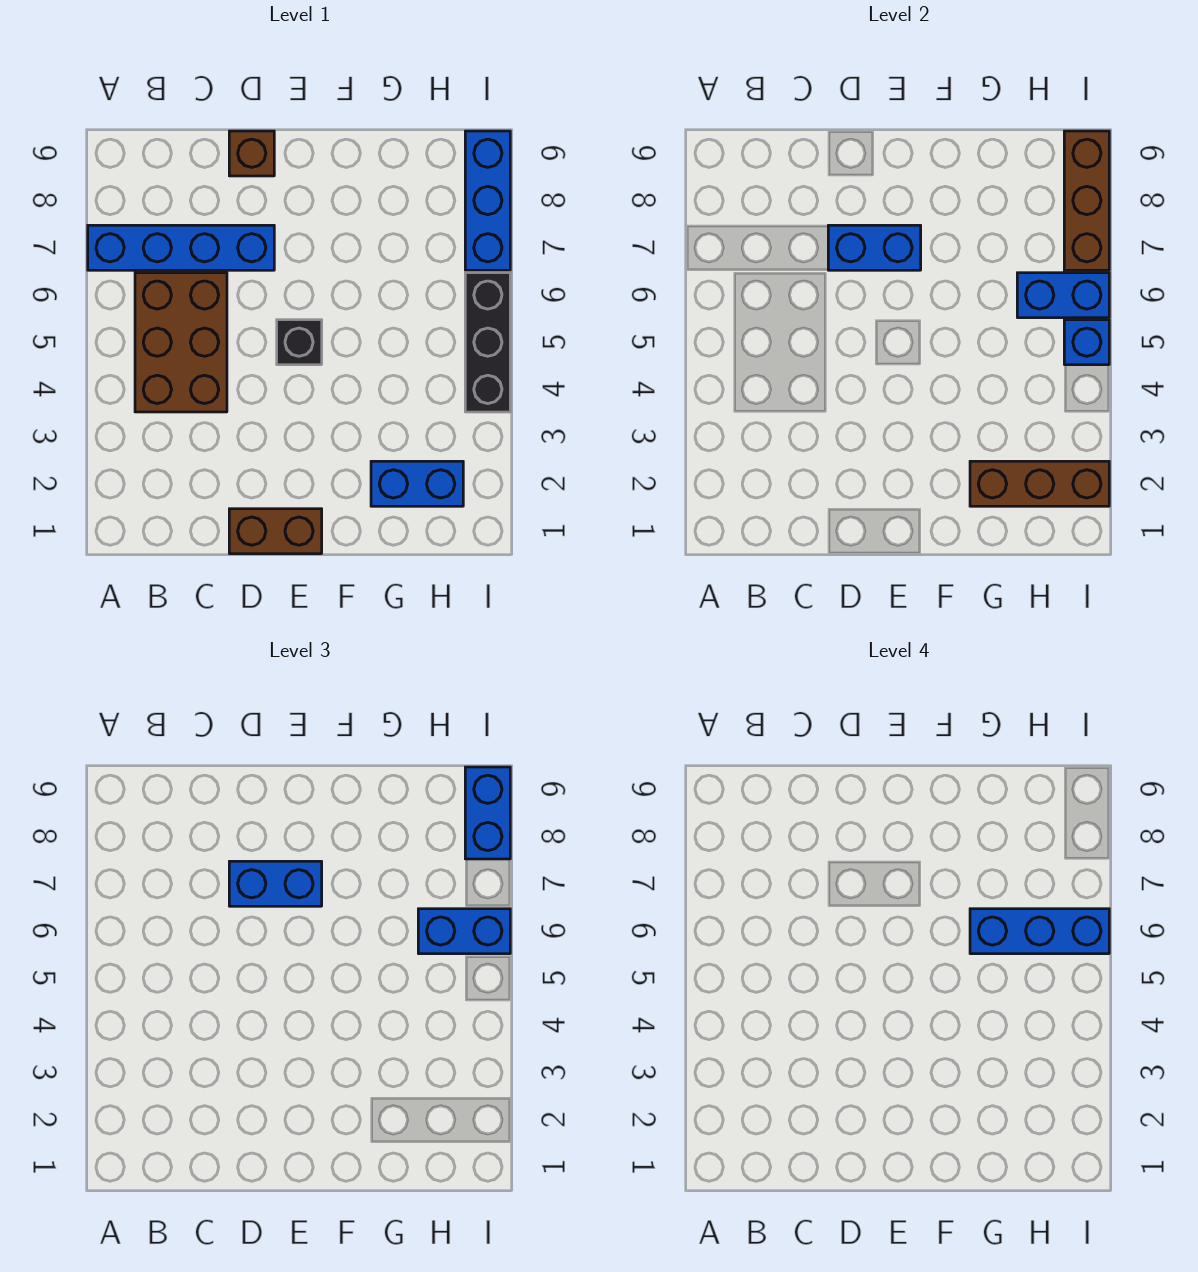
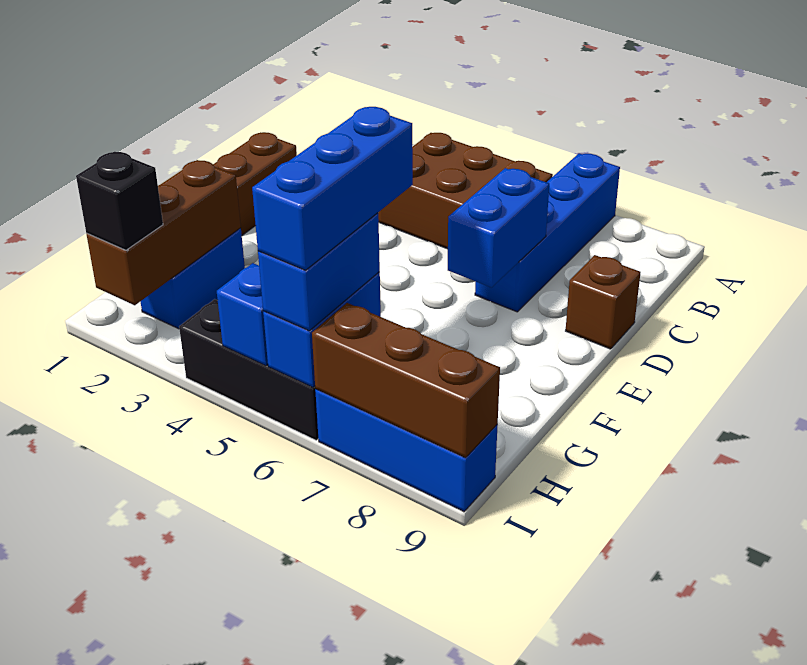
blue brick D7:E7 level 3 -> none
black brick E5 level 1 -> black brick I2 level 3
blue brick I8:I9 level 3 -> none

